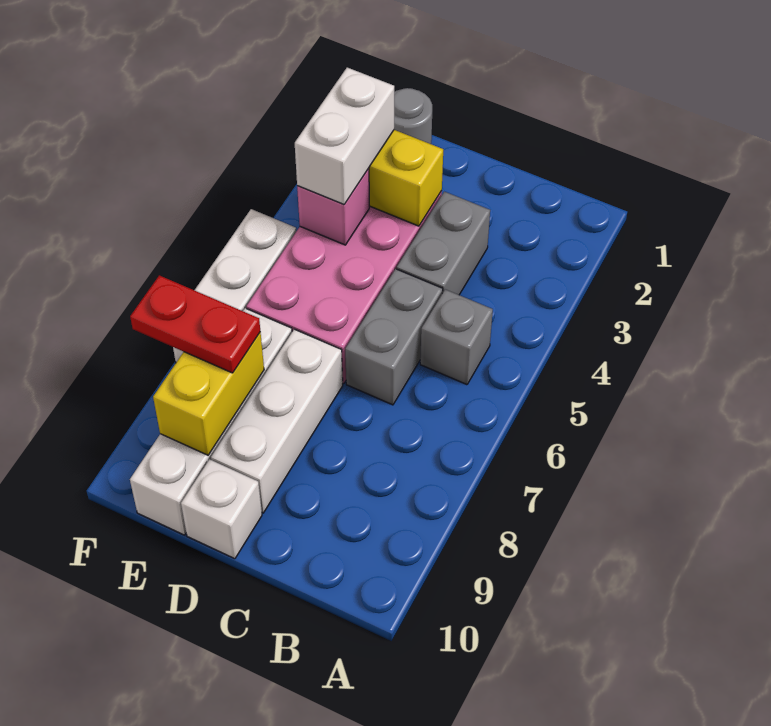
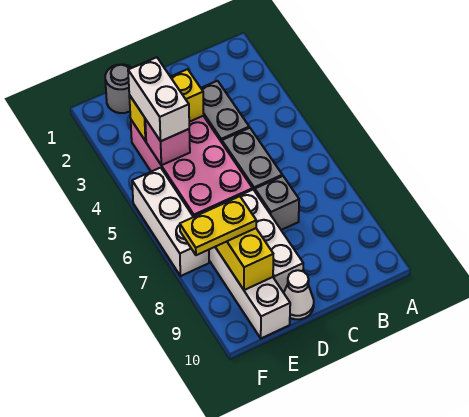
grey brick B5 level 1 -> grey brick C7 level 1
white brick D10 level 1 -> white cone D10 level 1
red plate E8:F8 level 3 -> yellow plate E8:F8 level 3

